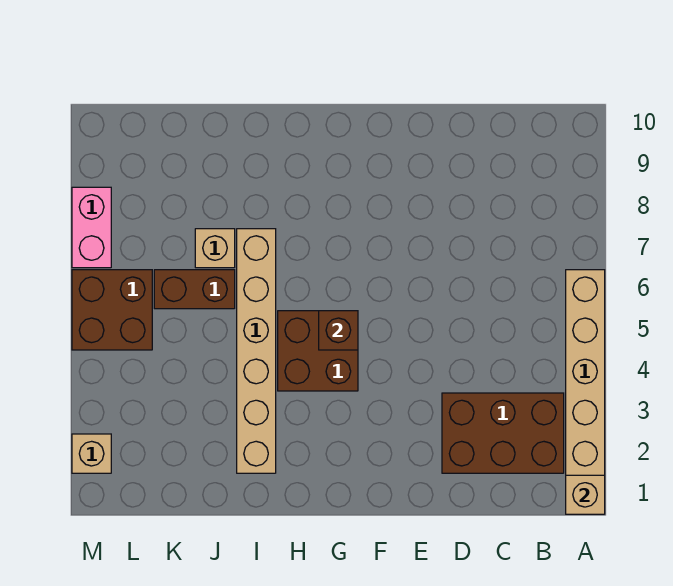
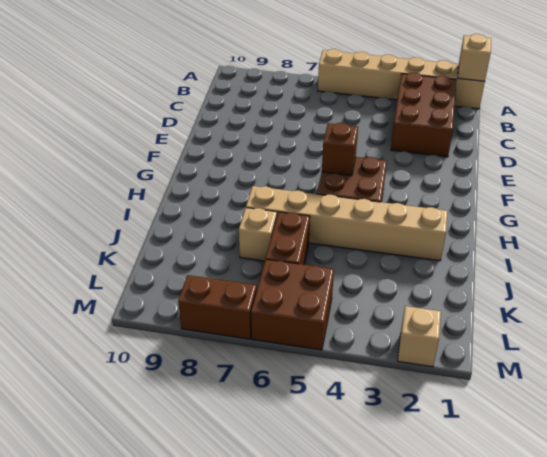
pink brick M7:M8 level 1 -> brown brick M7:M8 level 1

